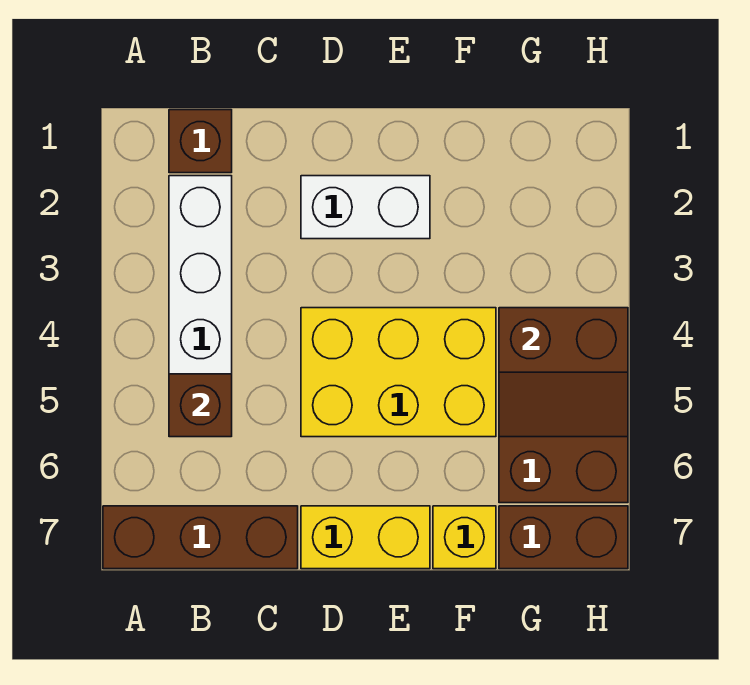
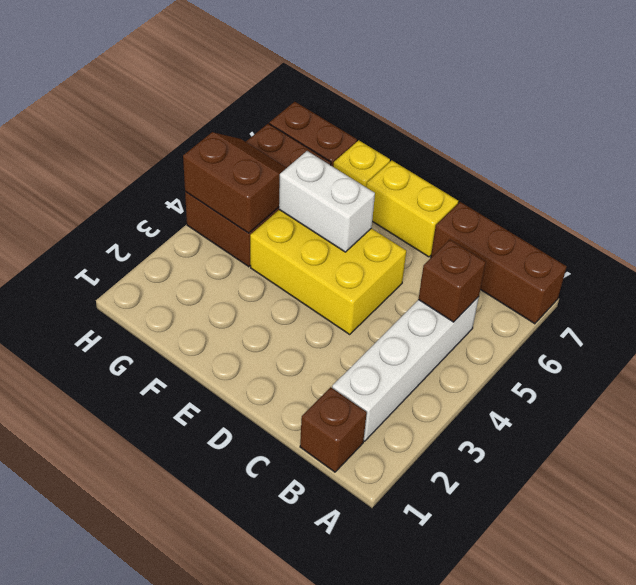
white brick D2:E2 level 1 -> white brick E5:F5 level 2

